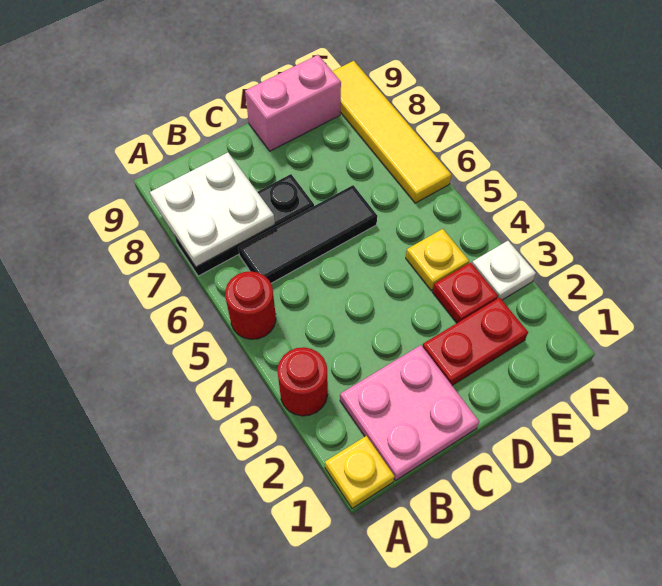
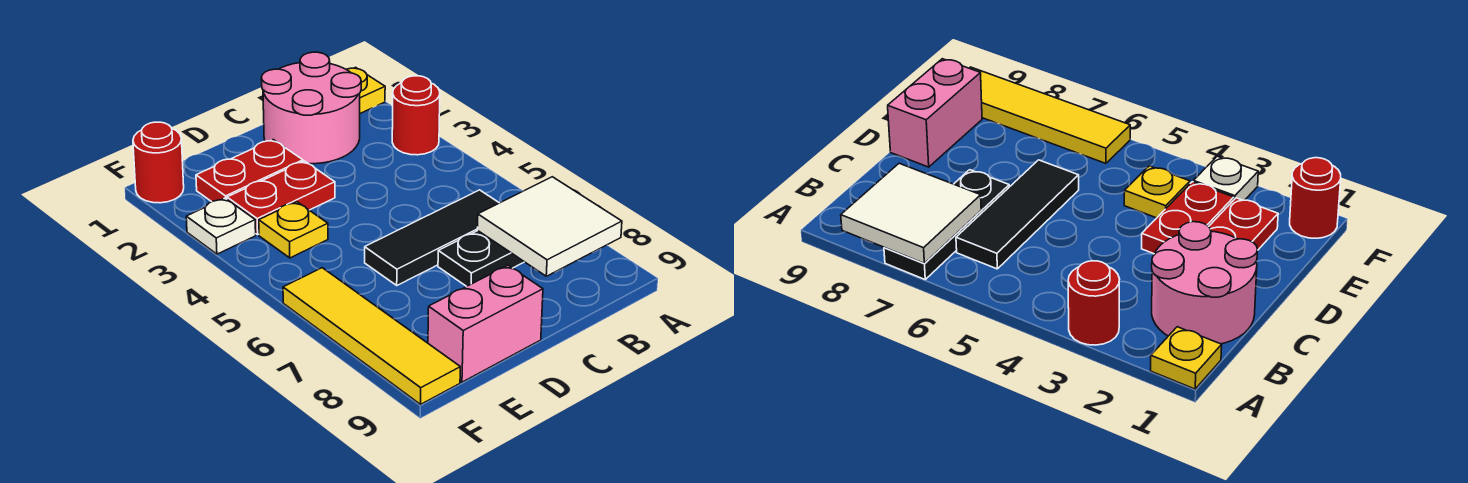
red round brick A5 level 1 -> red round brick F1 level 1
white plate A7:B8 level 2 -> white tile A7:B8 level 2
pink plate B1:C2 level 1 -> pink round brick B1:C2 level 1
red plate E3 level 1 -> red plate D3:E3 level 1

